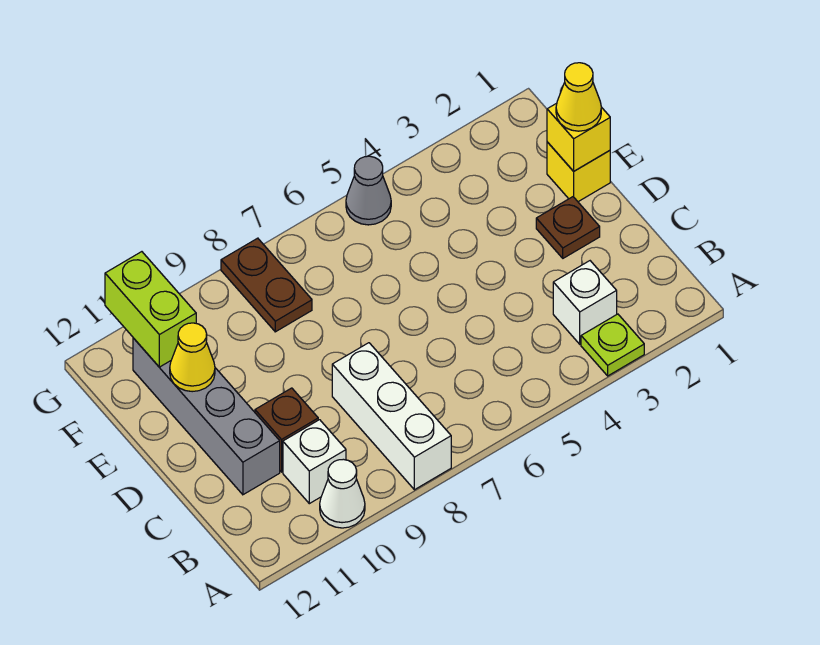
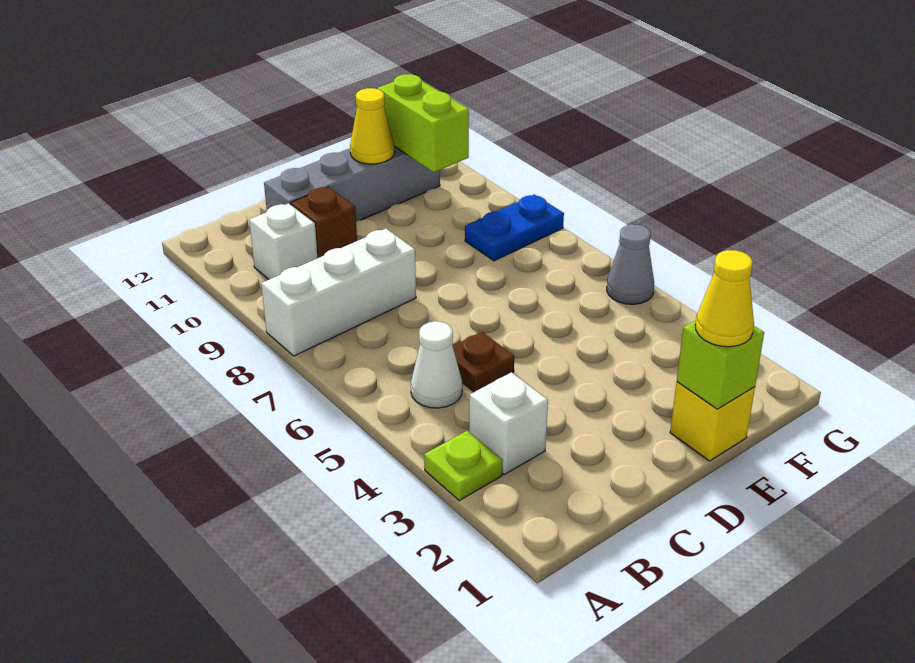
white cone A10 level 1 -> white cone B5 level 1
brown plate D2 level 1 -> brown plate C5 level 1
yellow brick E1 level 2 -> lime brick E1 level 2
brown plate F8:G8 level 1 -> blue plate F8:G8 level 1
lime brick F11:G11 level 2 -> lime brick F10:F11 level 2

